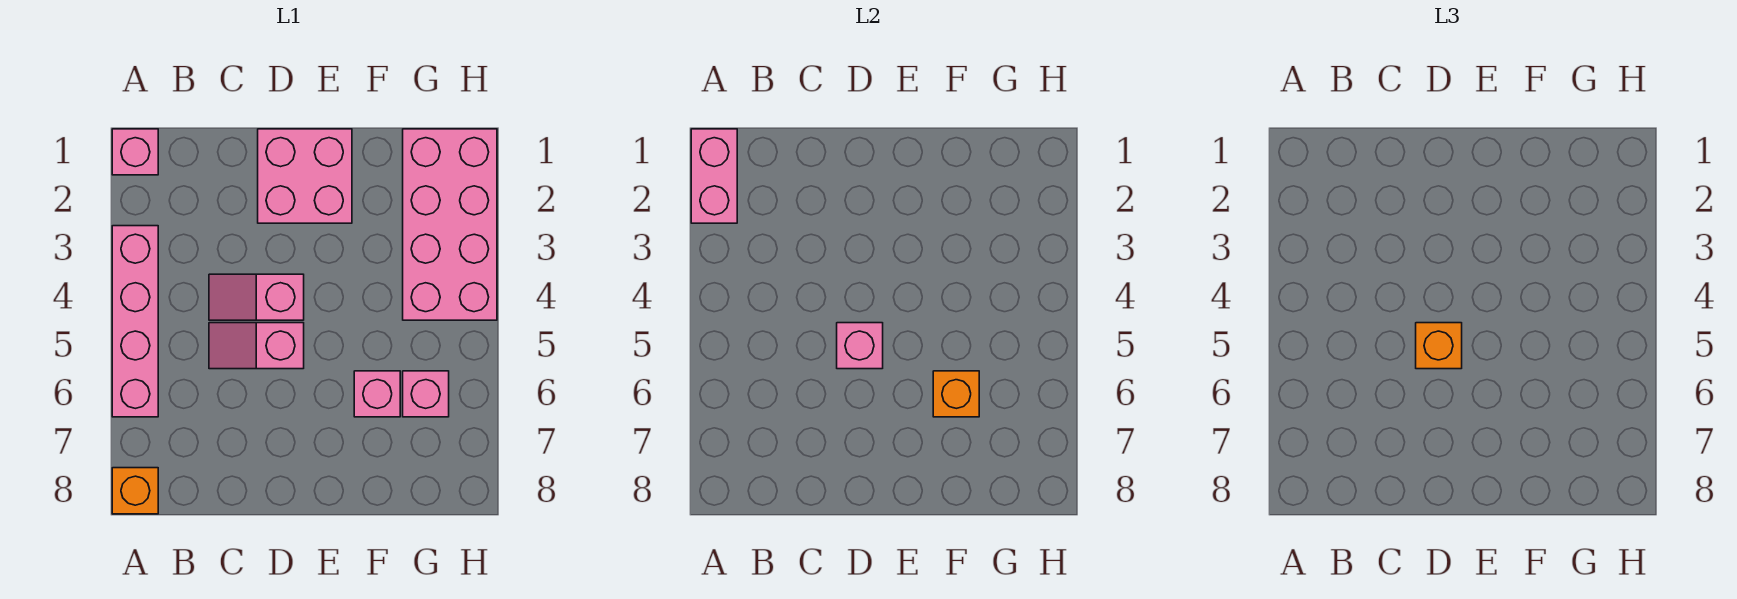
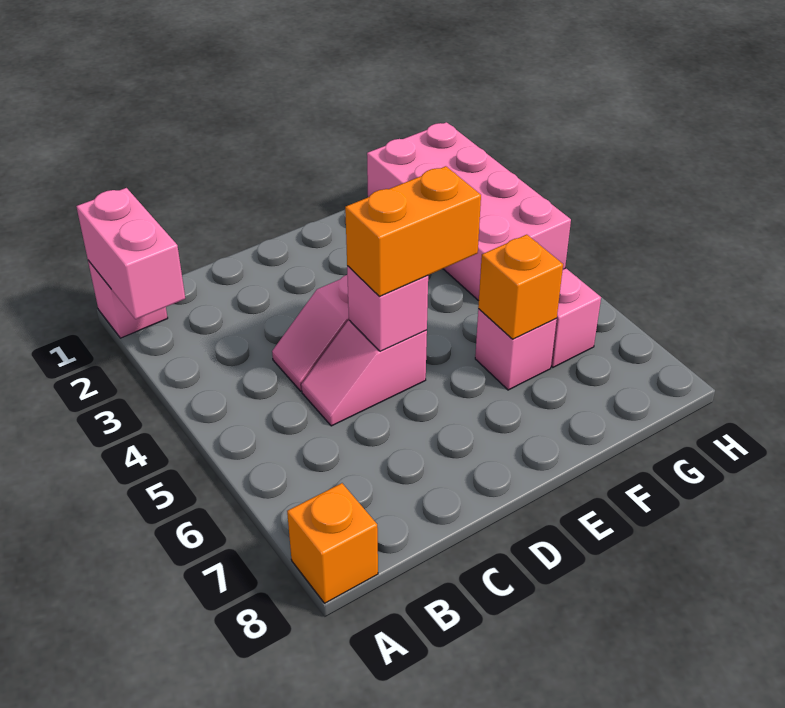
pink brick A3:A6 level 1 -> none
pink brick D1:E2 level 1 -> none
orange brick D5 level 3 -> orange brick D5:E5 level 3

